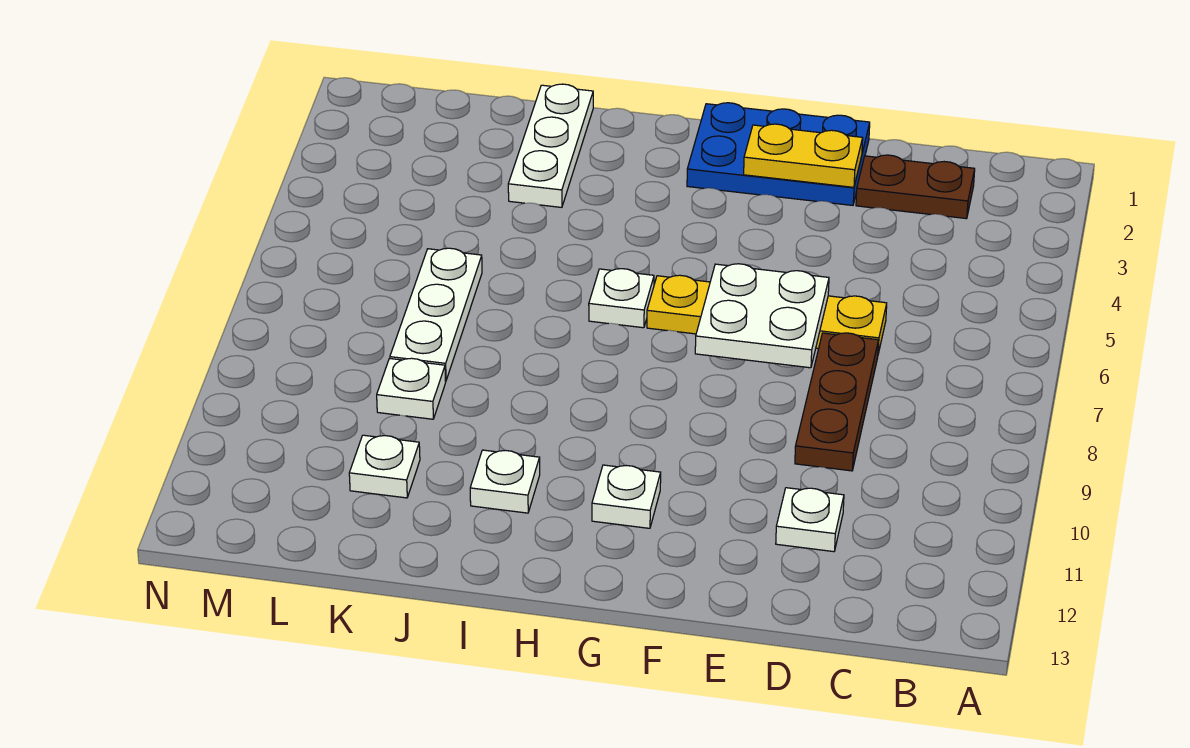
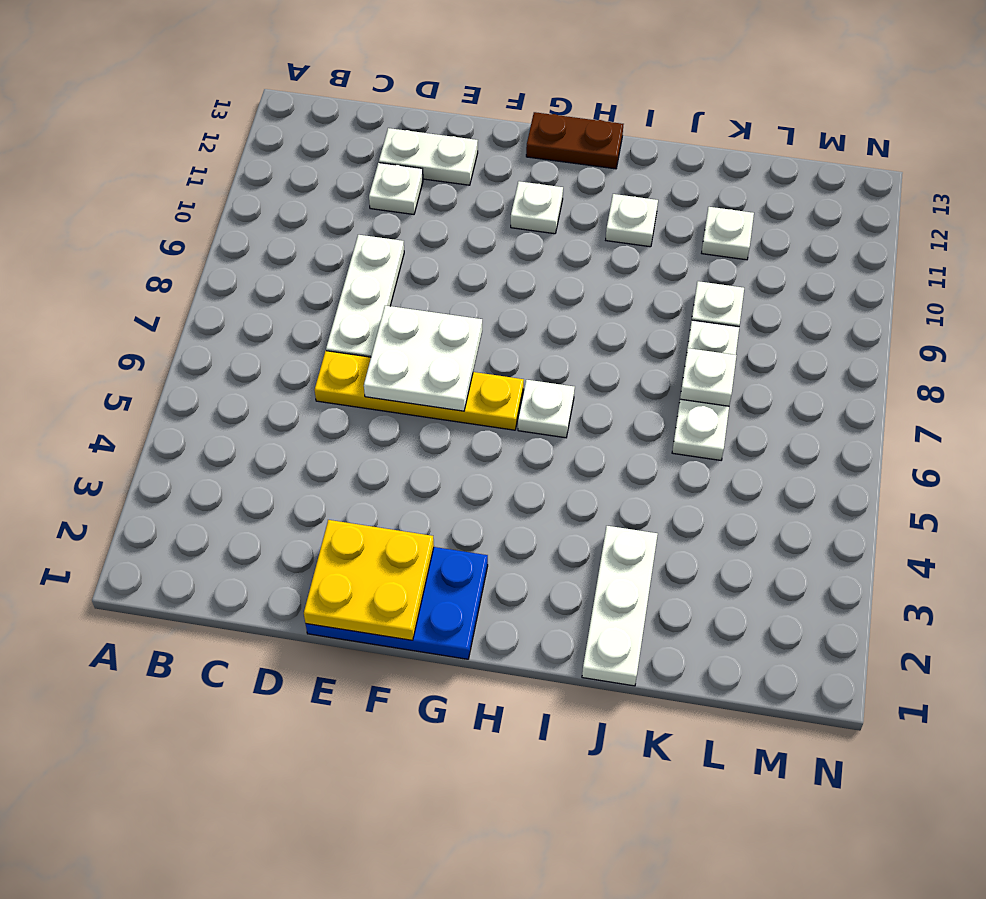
brown plate C2:D2 level 1 -> brown plate G13:H13 level 1
brown plate D7:D9 level 1 -> white plate D7:D9 level 1
none -> white plate D12:E12 level 1
yellow plate E2:F2 level 2 -> yellow plate E1:F2 level 2
none -> white plate K7 level 2

